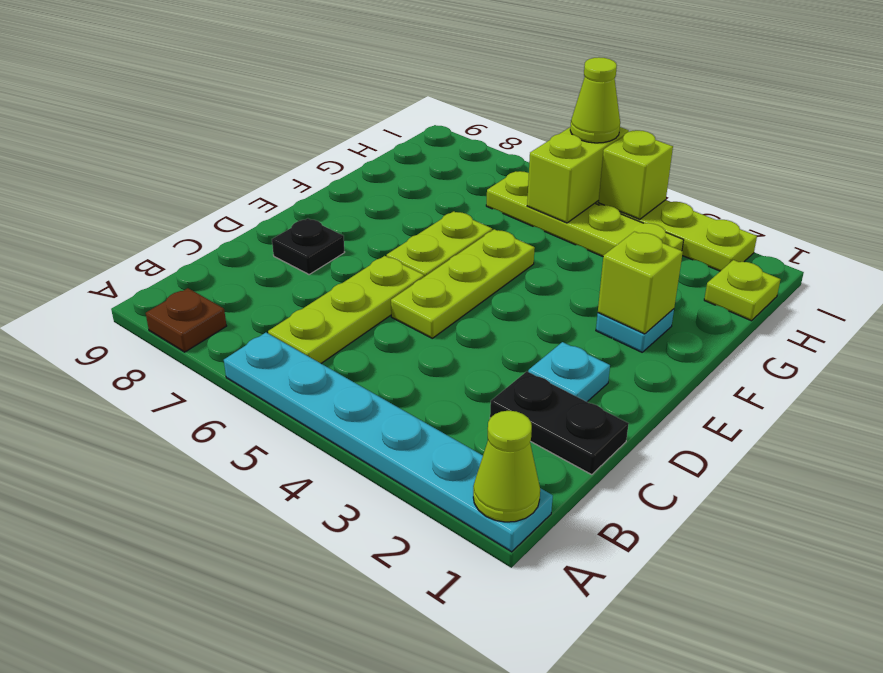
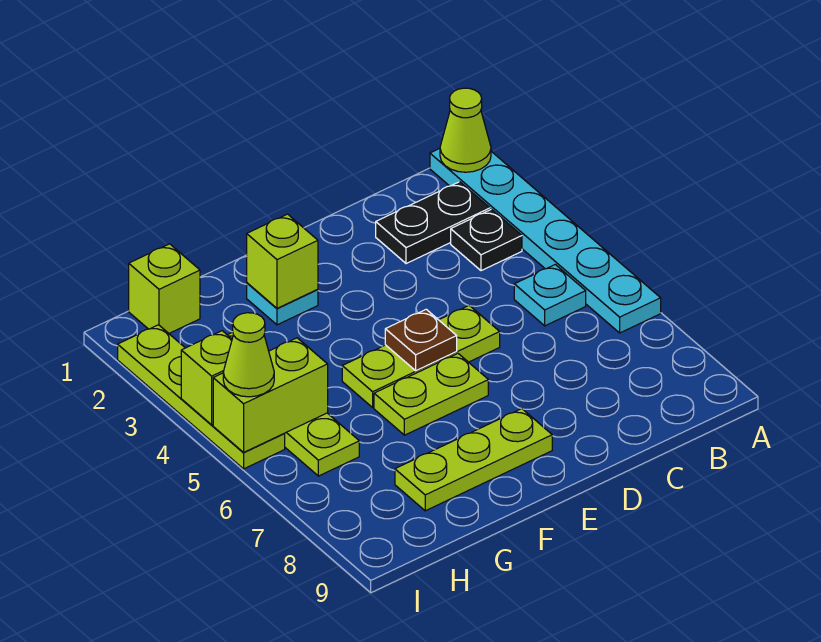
brown plate A8 level 1 -> brown plate E5 level 2
lime plate B6:D6 level 1 -> lime plate E8:G8 level 1
black plate C1:C2 level 1 -> black plate B2:C2 level 1
cyan plate D2 level 1 -> cyan plate B5 level 1
black plate D8 level 1 -> black plate B3 level 1
lime plate H1 level 1 -> lime brick H1 level 1

